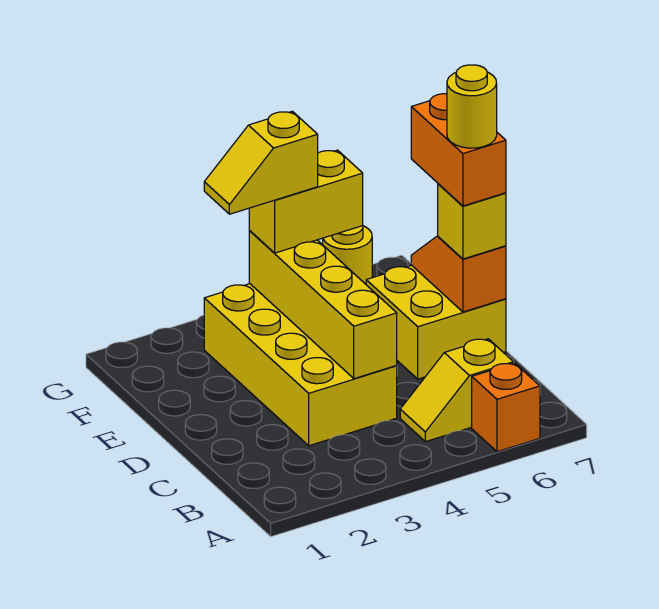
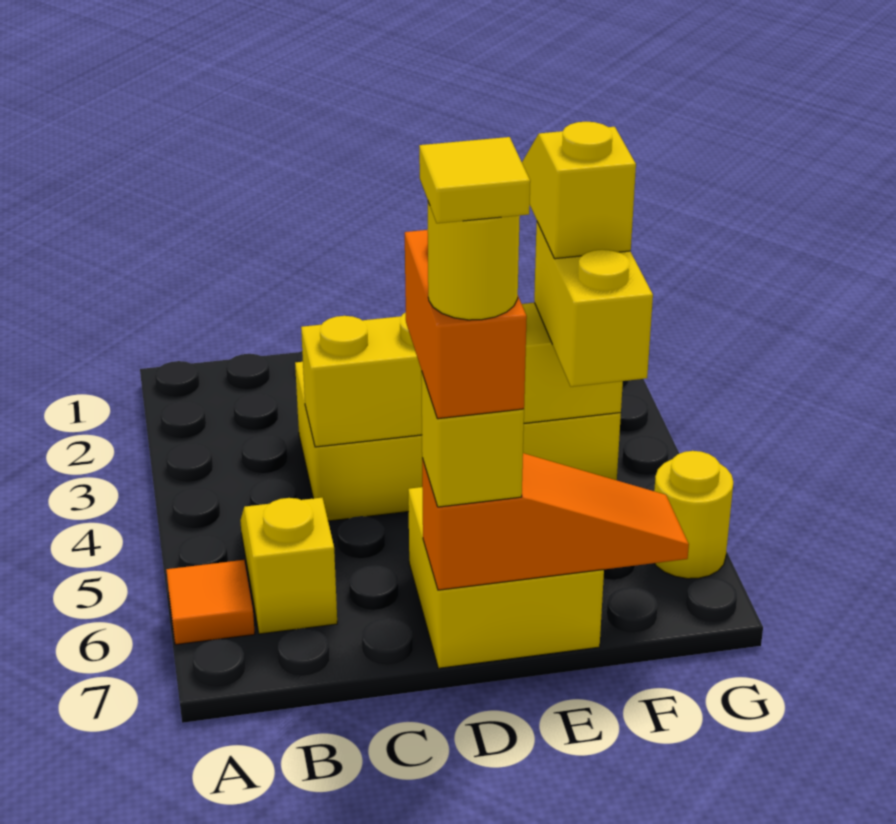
orange brick A6 level 1 -> orange tile A6 level 1
orange slope D7:E7 level 2 top D -> orange slope D7:F7 level 2 top D
orange brick D7:E7 level 4 -> orange brick D6:D7 level 4
none -> yellow tile D7 level 6

